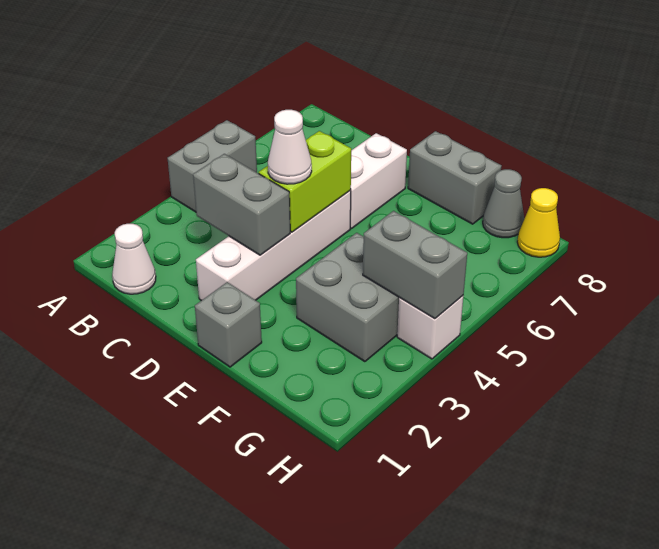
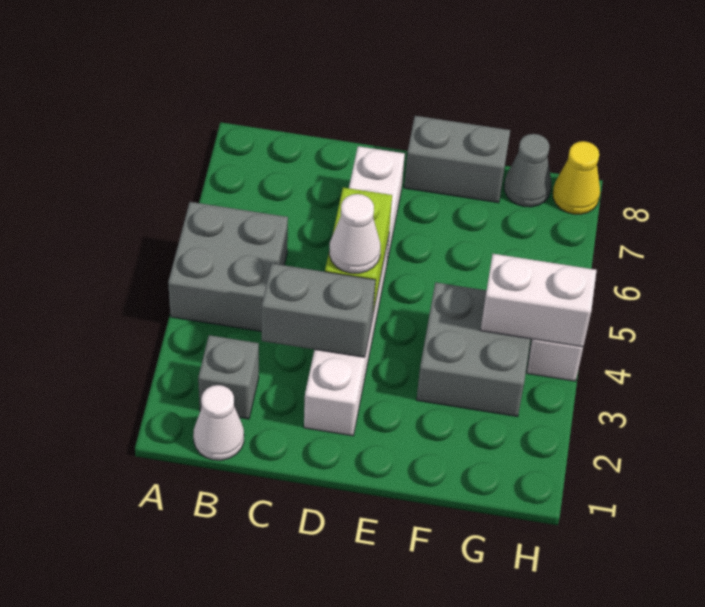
grey brick A4:A5 level 1 -> grey brick A4:B5 level 1
grey brick E1 level 1 -> grey brick B2 level 1
grey brick G4:H4 level 2 -> white brick G4:H4 level 2

